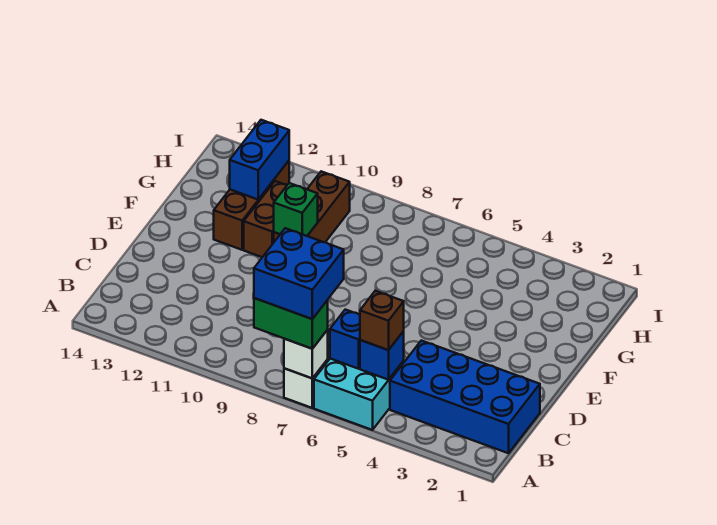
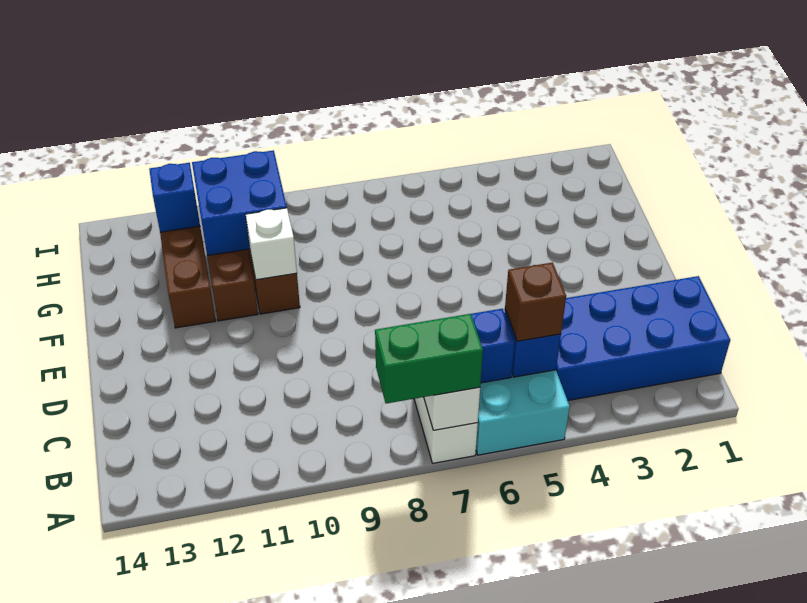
blue brick A7:B8 level 4 -> blue brick G10:H11 level 2
green brick F10 level 2 -> white brick F10 level 2
blue brick G12:H12 level 2 -> blue brick H12 level 2

